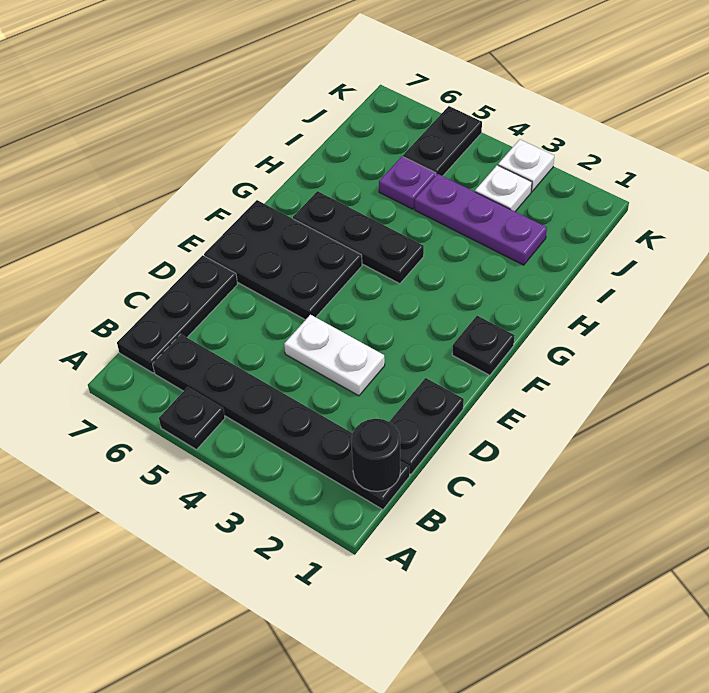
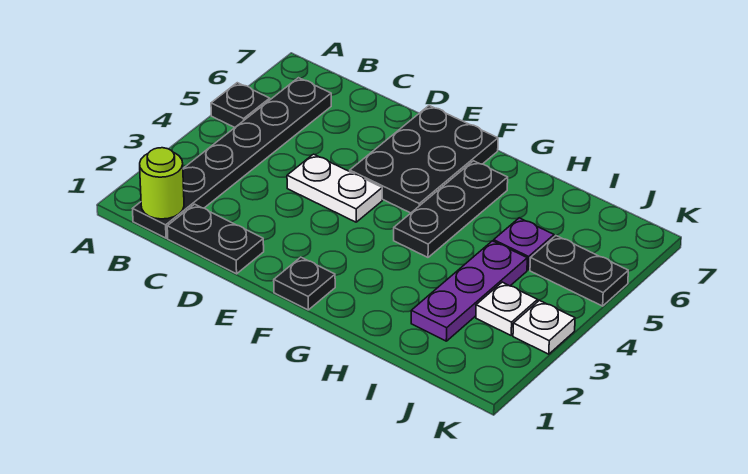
black round brick B1 level 2 -> lime round brick B1 level 2
black plate B7:D7 level 1 -> none
white plate D3:D4 level 1 -> white plate D4:E4 level 1

